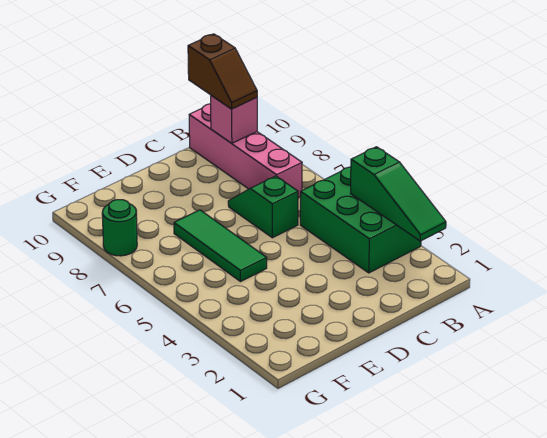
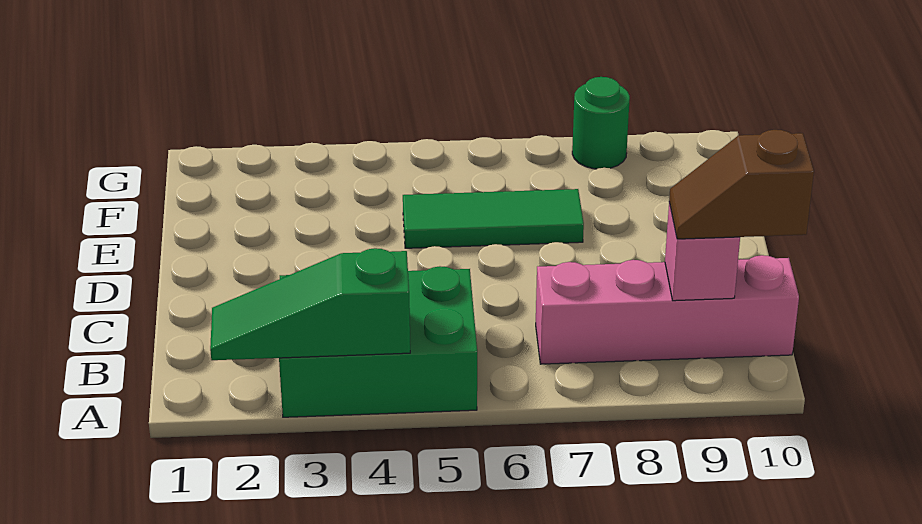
green slope C6:C7 level 1 top 6 -> none

